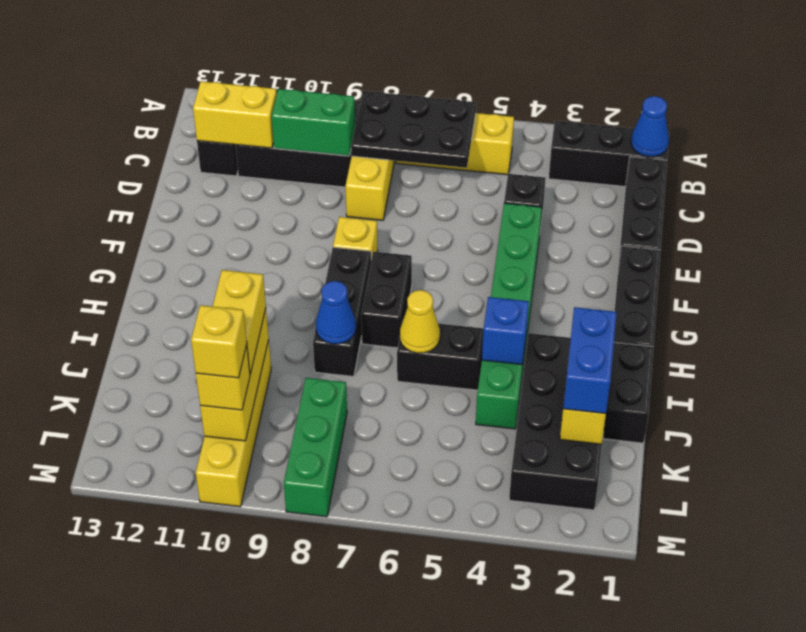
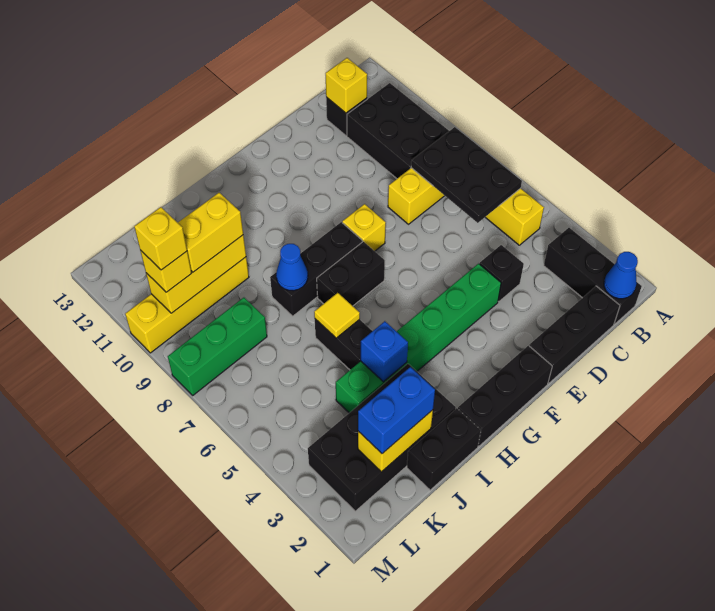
green brick C9:C10 level 2 -> none
yellow brick C11:C12 level 2 -> yellow brick C12 level 2
yellow cone I6 level 2 -> yellow tile I6 level 2

